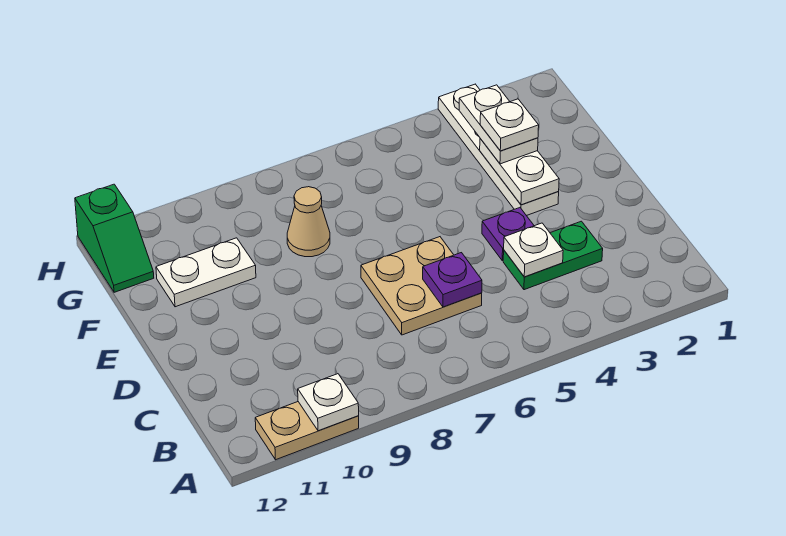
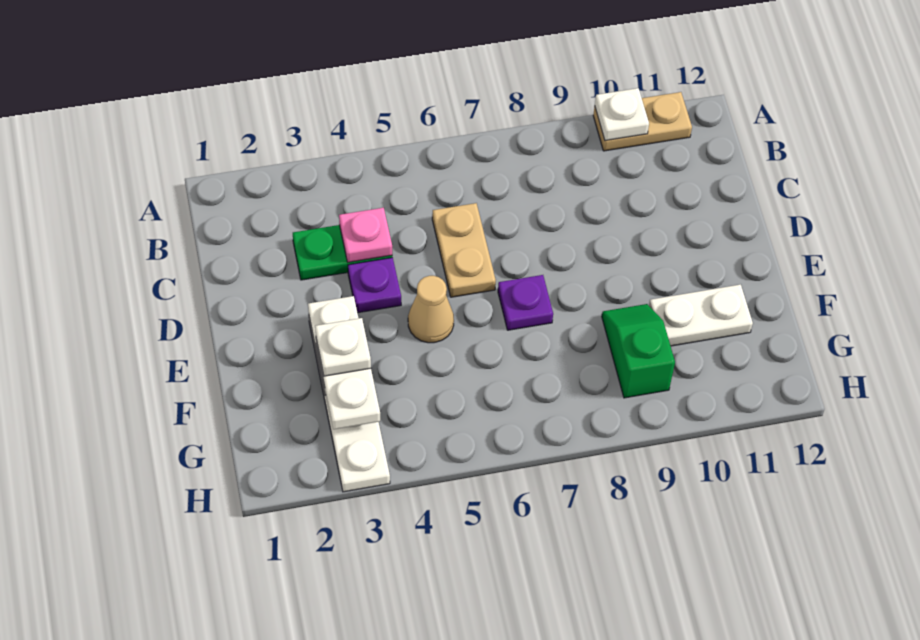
white plate C4 level 2 -> pink plate C4 level 2
tan plate C6:D7 level 1 -> tan plate C6:D6 level 1
purple plate C6 level 2 -> purple plate E7 level 1
tan cone F8 level 1 -> tan cone E5 level 1
green slope G12:H12 level 1 top H -> green slope F9:G9 level 1 top G

